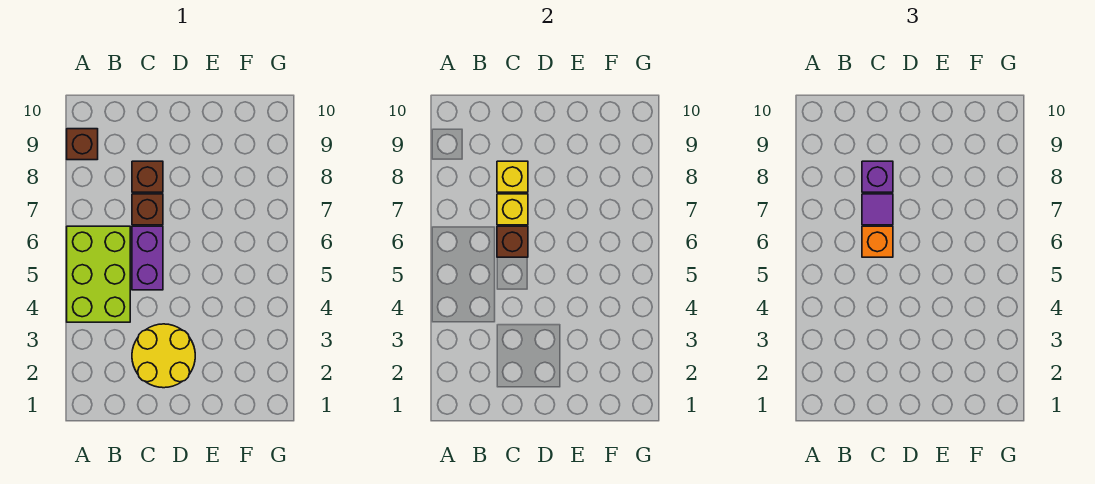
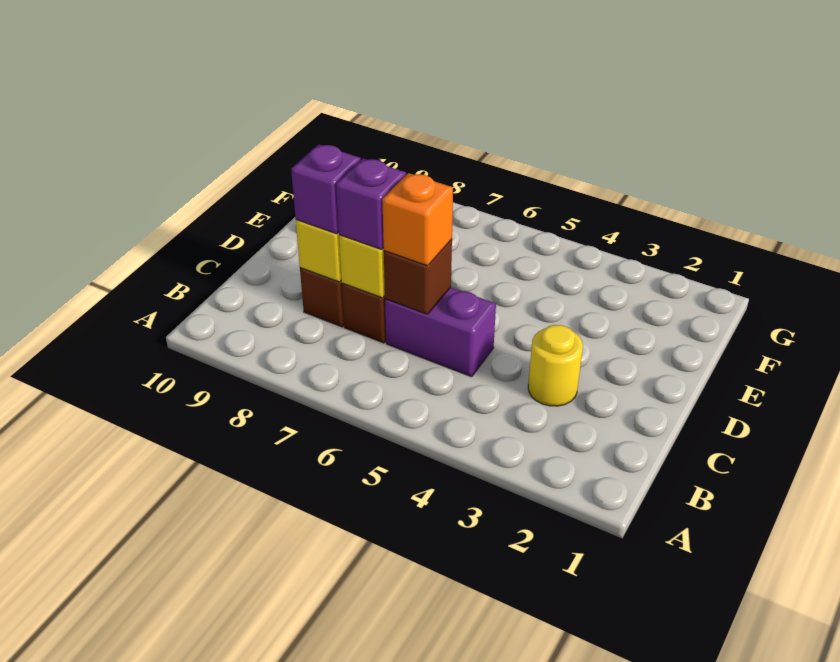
lime brick A4:B6 level 1 -> none
brown brick A9 level 1 -> none
yellow round brick C2:D3 level 1 -> yellow round brick C3 level 1
purple tile C7 level 3 -> purple brick C7 level 3

